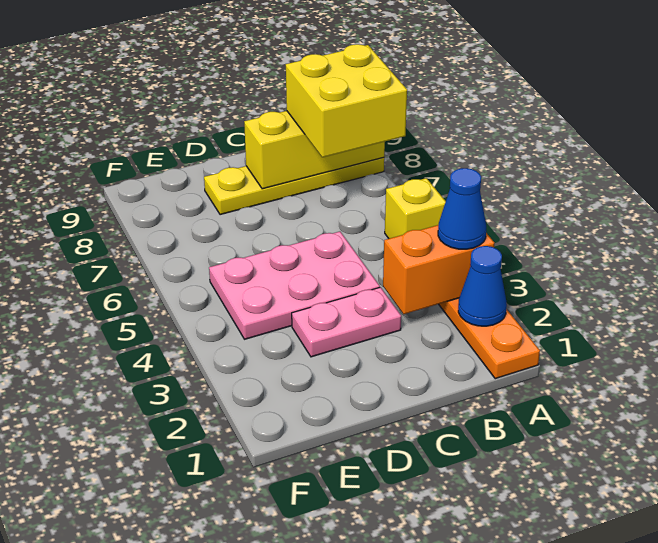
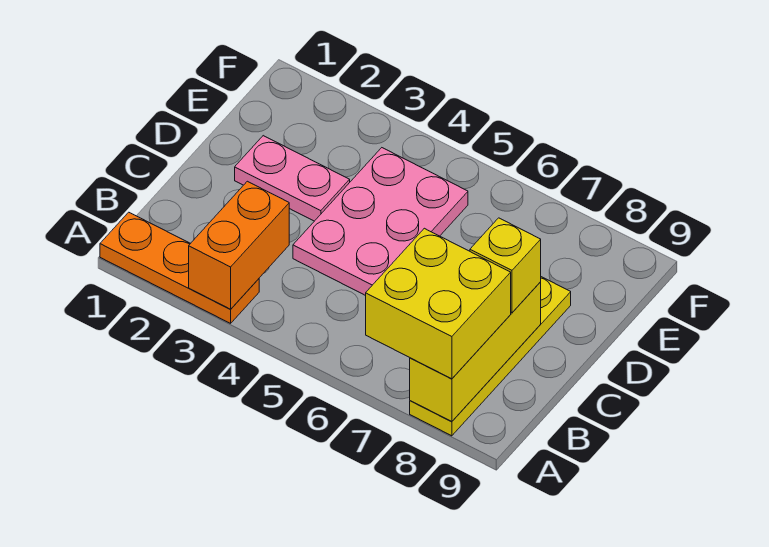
blue cone A2 level 2 -> none
blue cone A3 level 3 -> none
yellow brick A5 level 1 -> yellow brick C8 level 3
pink plate C3:D3 level 1 -> pink plate D2:D3 level 1

